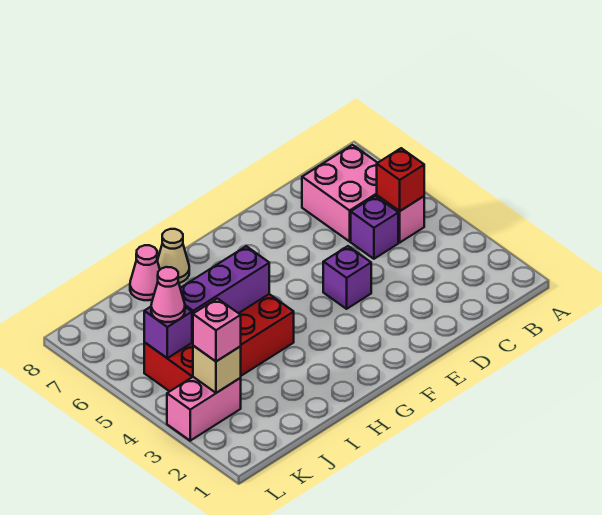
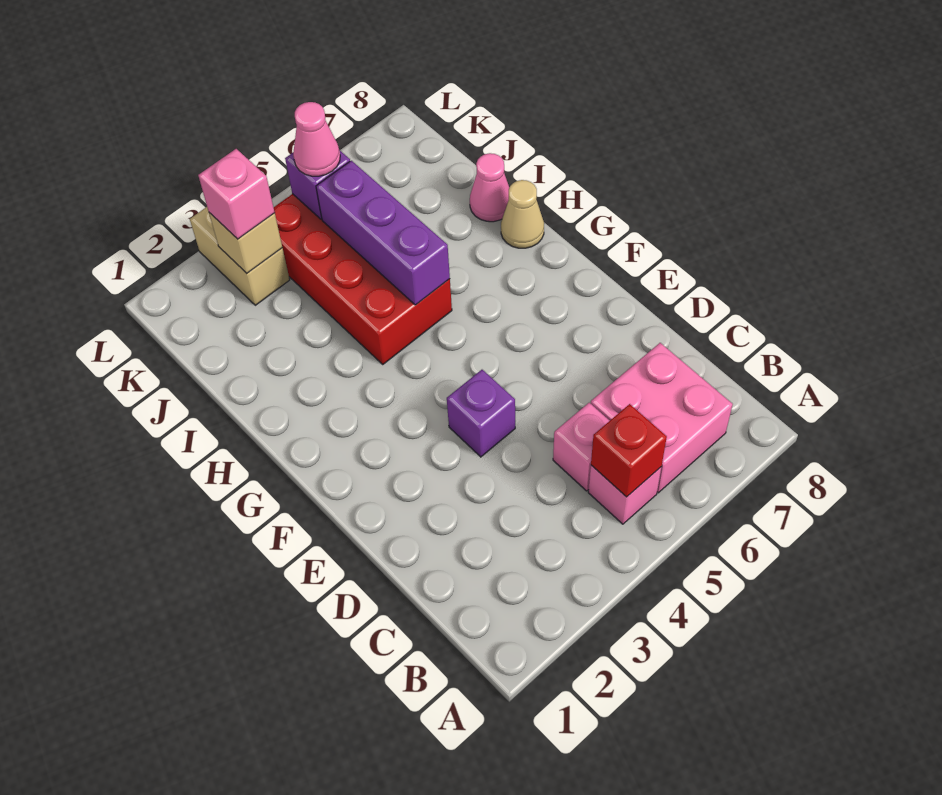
purple brick C5 level 1 -> pink brick C5 level 1
pink brick K3:L3 level 1 -> tan brick K3:L3 level 1

